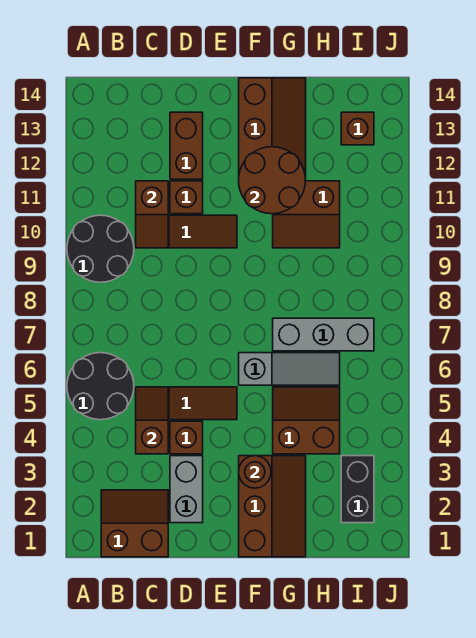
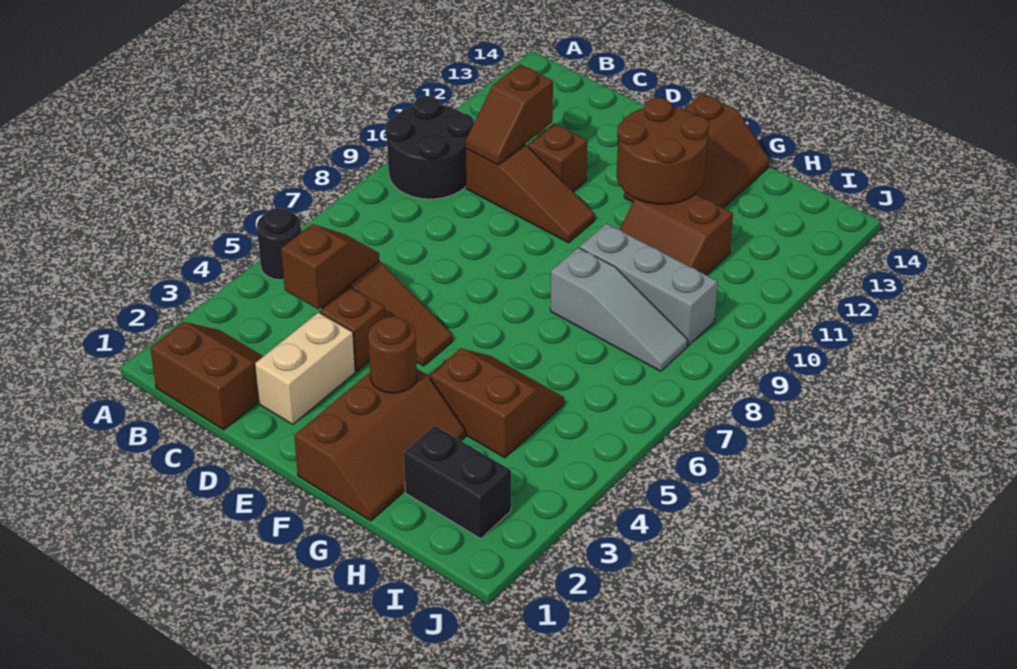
black round brick A5:B6 level 1 -> black round brick A5 level 1
grey brick D2:D3 level 1 -> tan brick D2:D3 level 1
brown brick D12:D13 level 1 -> none
grey slope F6:H6 level 1 top F -> grey slope G8:I8 level 1 top G
grey brick G7:I7 level 1 -> grey brick G9:I9 level 1
black brick I2:I3 level 1 -> black brick H2:I2 level 1
brown brick I13 level 1 -> none

